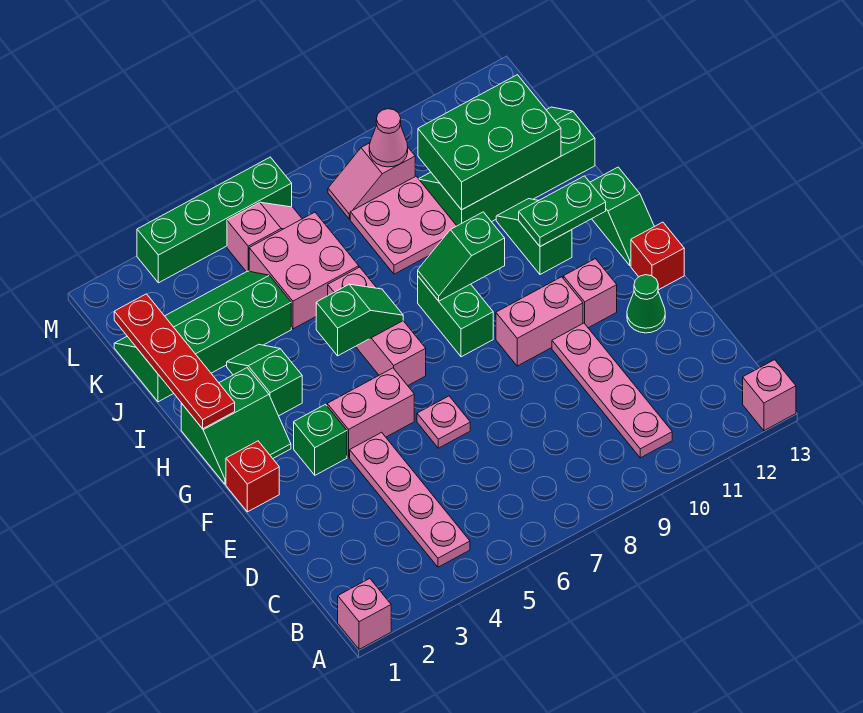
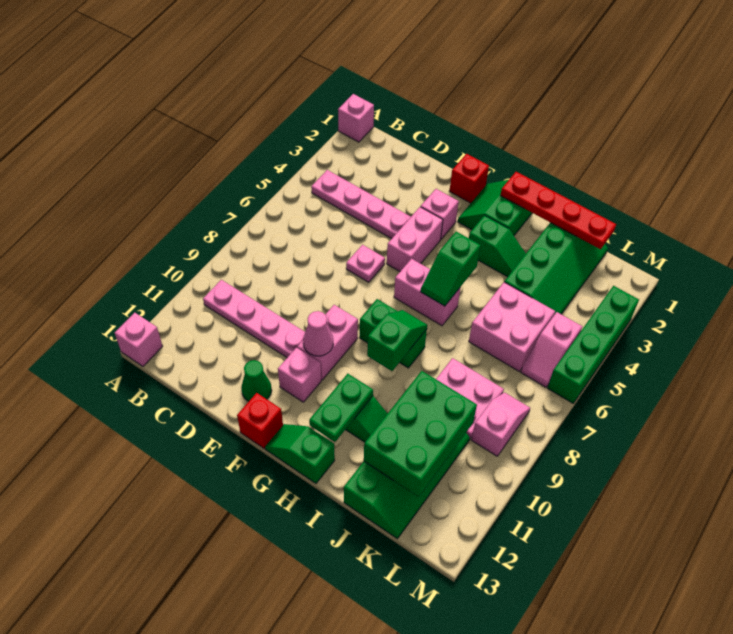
green brick F3 level 1 -> pink brick F3 level 1
pink brick G6:I6 level 1 -> pink brick G6:H6 level 1
pink cone L9 level 2 -> pink cone F10 level 2

